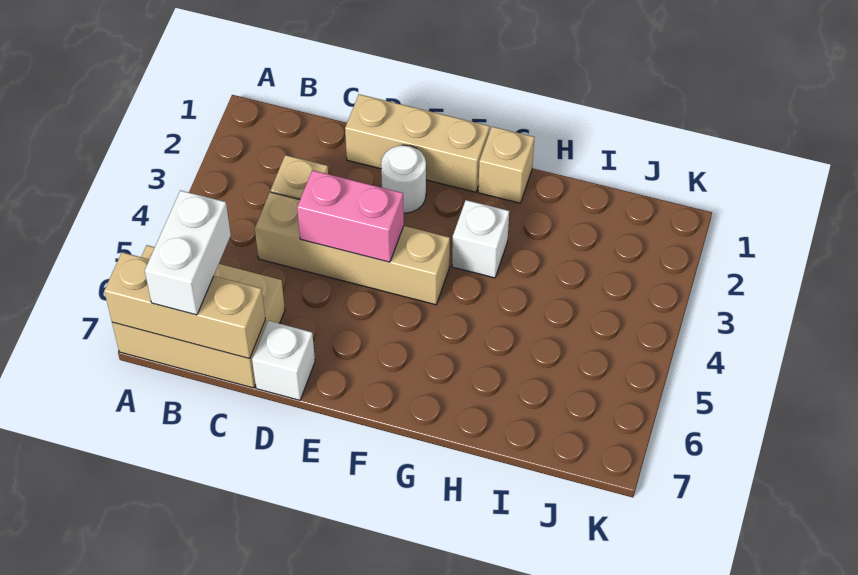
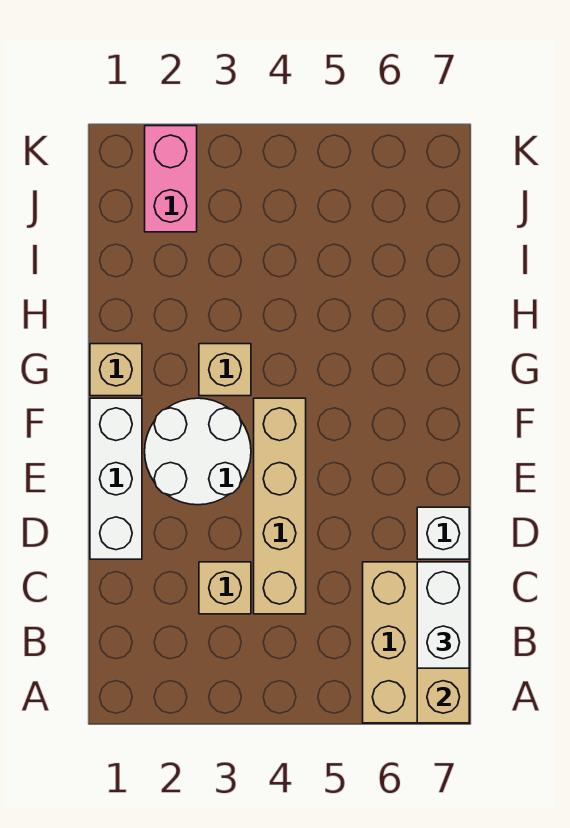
white brick B6:B7 level 3 -> white brick B7:C7 level 3
tan brick D1:F1 level 1 -> white brick D1:F1 level 1
pink brick D4:E4 level 2 -> pink brick J2:K2 level 1
white round brick E2 level 1 -> white round brick E2:F3 level 1
white brick G3 level 1 -> tan brick G3 level 1

